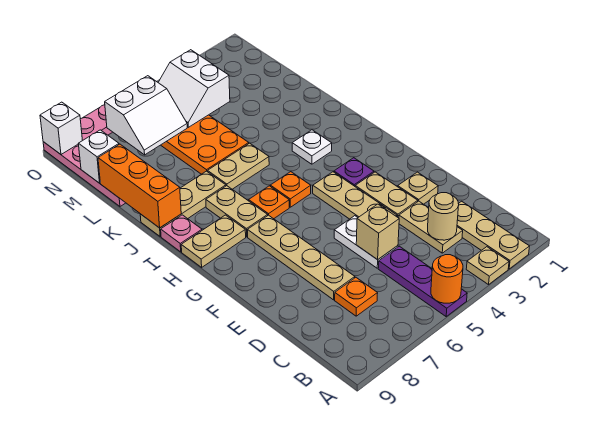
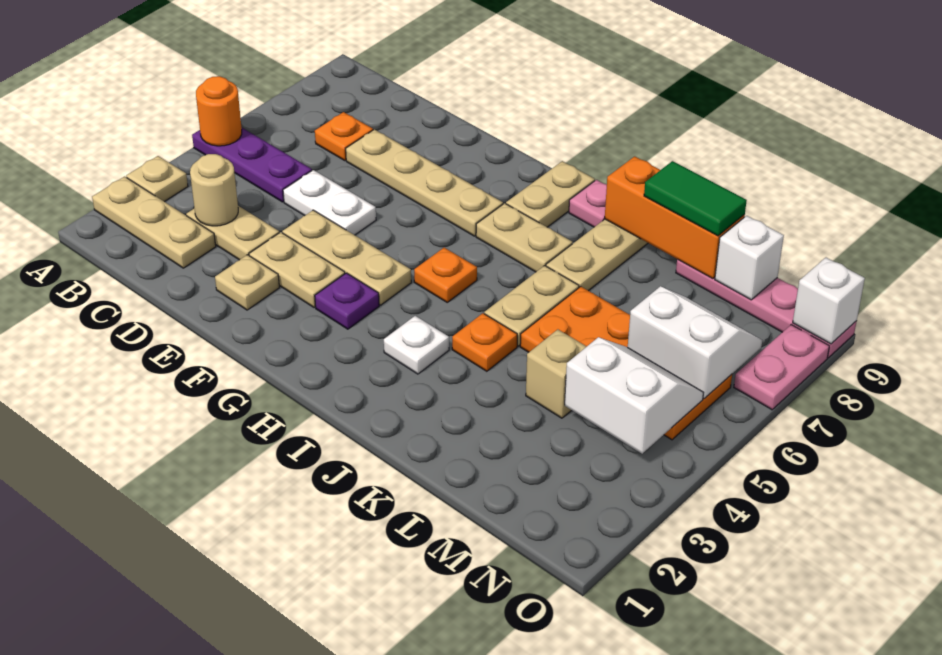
tan brick D5 level 2 -> tan brick L4 level 1
orange plate H6 level 1 -> orange plate J4 level 1
none -> green tile K9:L9 level 3
white slope M6:N7 level 2 top N -> white slope M6:N7 level 2 top 6

